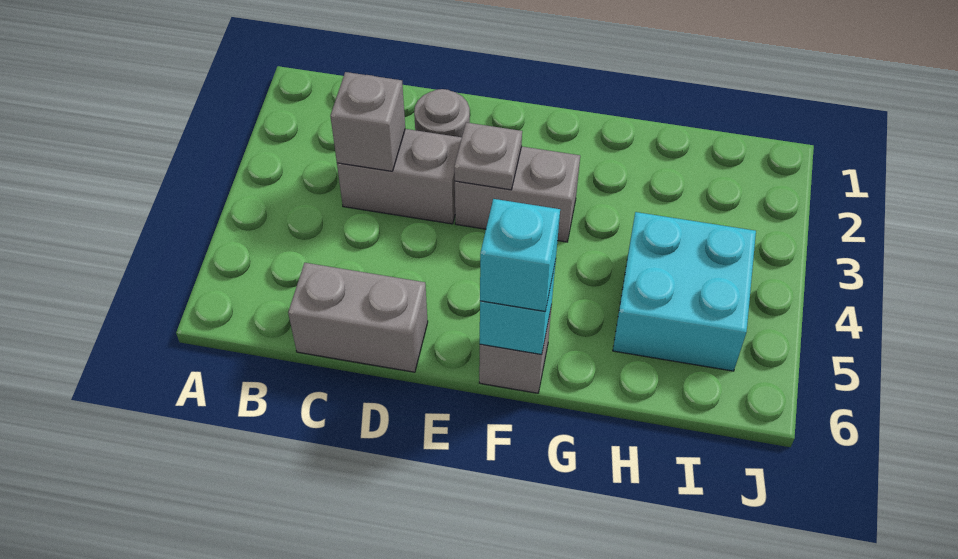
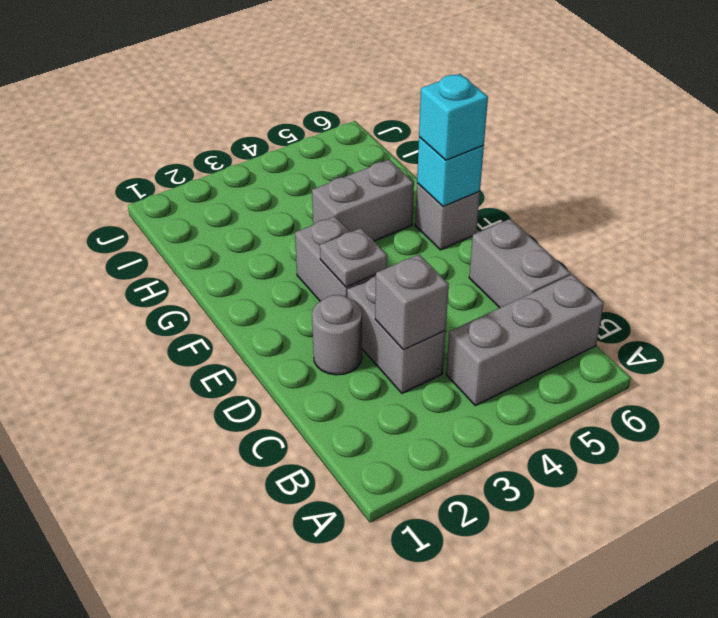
none -> grey brick B4:B6 level 1
none -> grey brick G4:G5 level 1
cyan brick H4:I5 level 1 -> none

